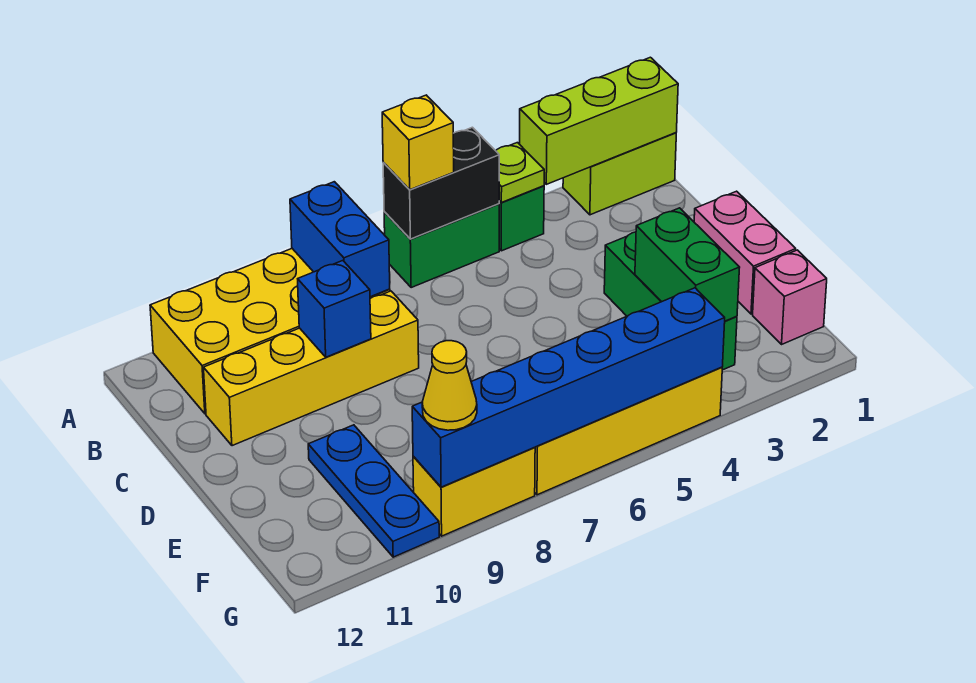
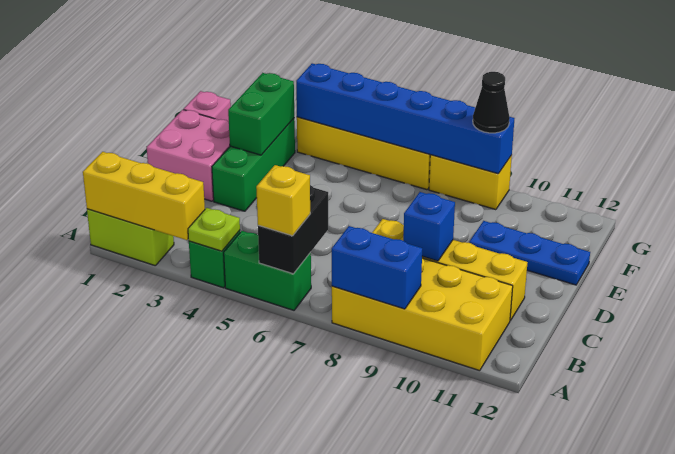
lime brick A1:A3 level 2 -> yellow brick A1:A3 level 2
black brick A5:A6 level 2 -> black brick A6:B6 level 2
blue brick A8:B8 level 2 -> blue brick A8:A9 level 2
pink brick D1:E1 level 1 -> pink brick D1:E2 level 1
blue plate E10:G10 level 1 -> blue plate E10:E12 level 1
yellow cone G9 level 3 -> black cone G9 level 3

